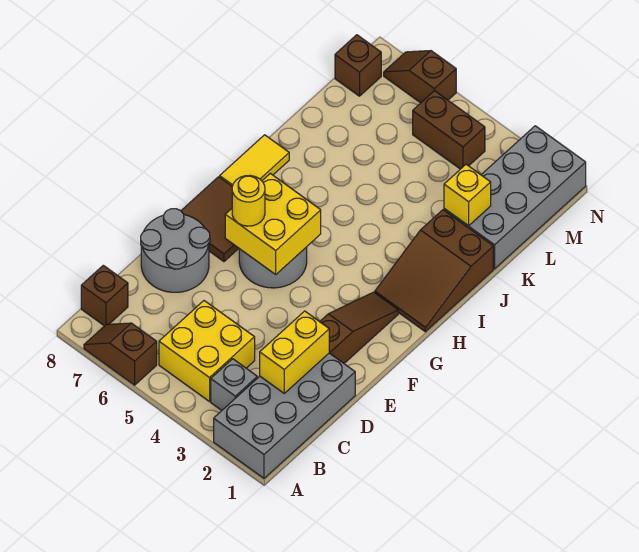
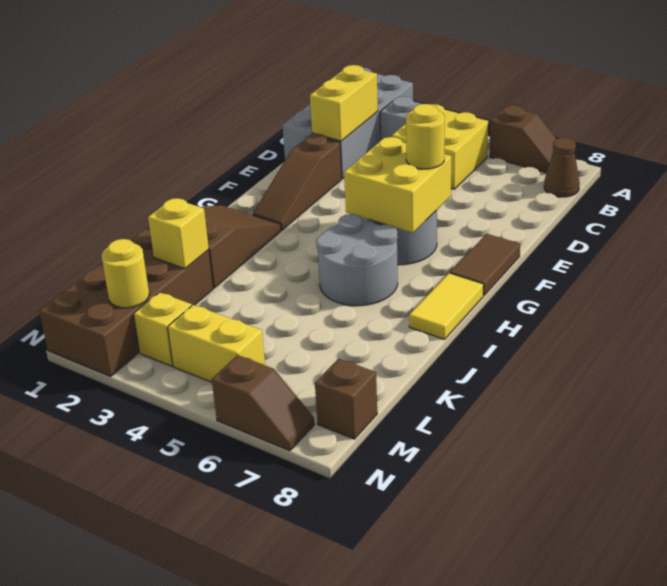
brown brick B8 level 1 -> brown cone B8 level 1
grey round brick D7:E8 level 1 -> grey round brick H5:I6 level 1
brown tile F7:G8 level 1 -> brown tile F8:G8 level 1
grey brick K1:N2 level 1 -> brown brick K1:N2 level 1
none -> yellow round brick M2 level 2
none -> yellow brick M3 level 1
brown brick M4:M5 level 1 -> yellow brick M4:M5 level 1

